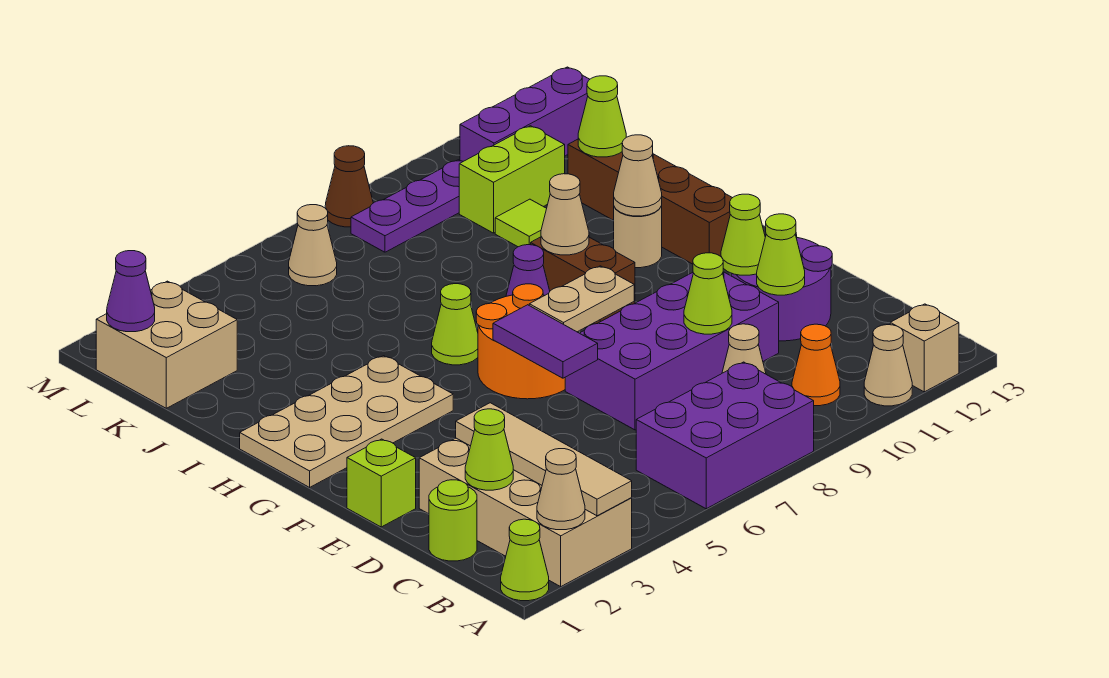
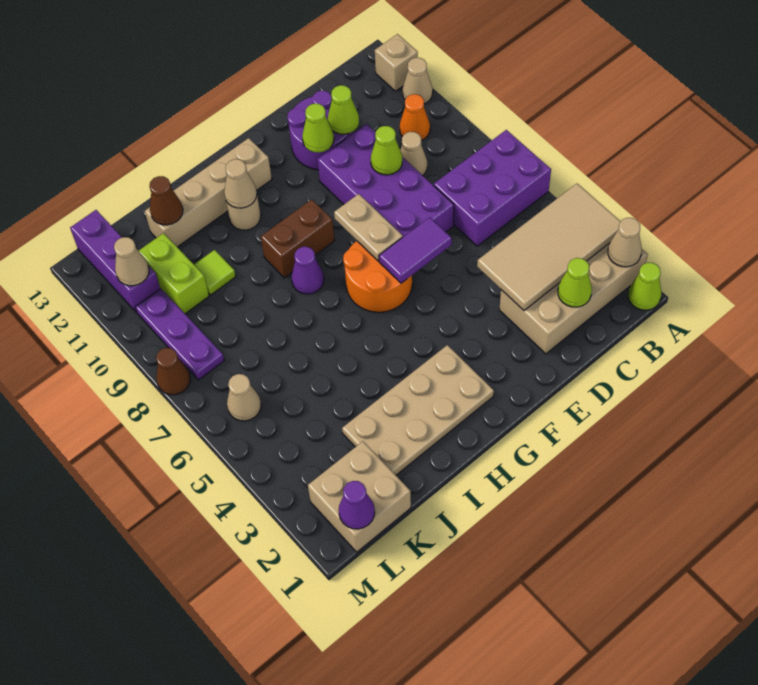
tan tile A3:D3 level 2 -> tan tile A3:D4 level 2
purple brick A6:B8 level 1 -> purple brick A6:C7 level 1
lime round brick C1 level 1 -> none
lime brick E1 level 1 -> none
tan plate G1:H4 level 1 -> tan plate G2:J3 level 1
brown brick G12:J12 level 1 -> tan brick G12:J12 level 1
lime cone H6 level 1 -> none
tan cone H9 level 2 -> tan cone L11 level 2
lime cone J12 level 2 -> brown cone J12 level 2

